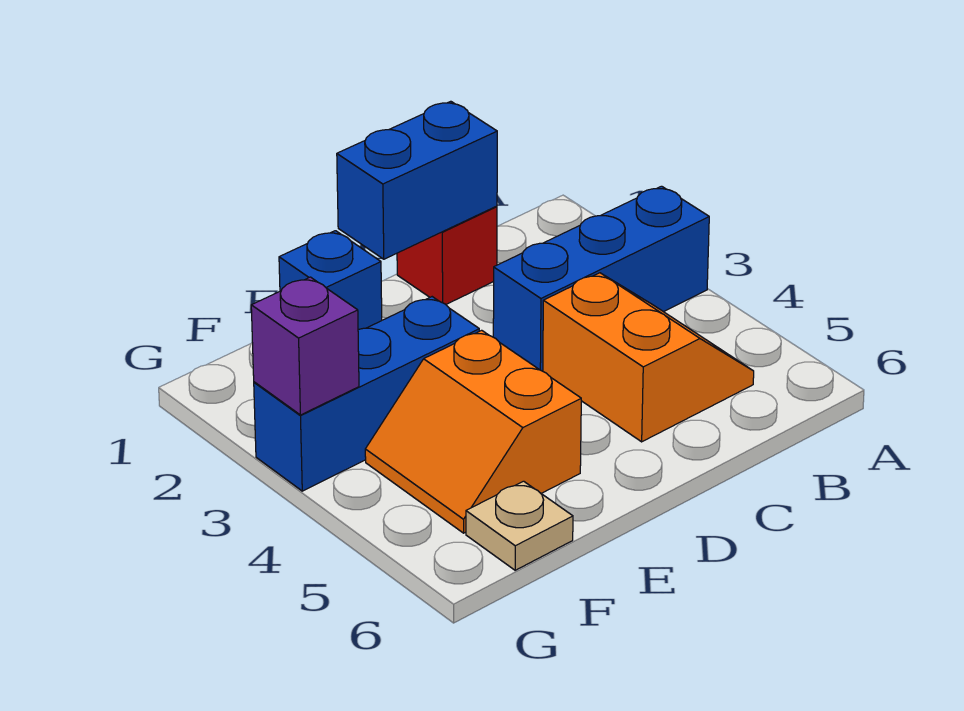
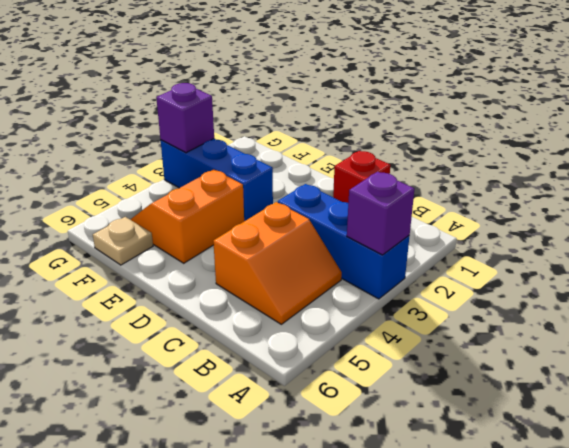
none -> purple brick A3 level 2
blue brick C1:D1 level 2 -> none
blue brick E1 level 1 -> none

